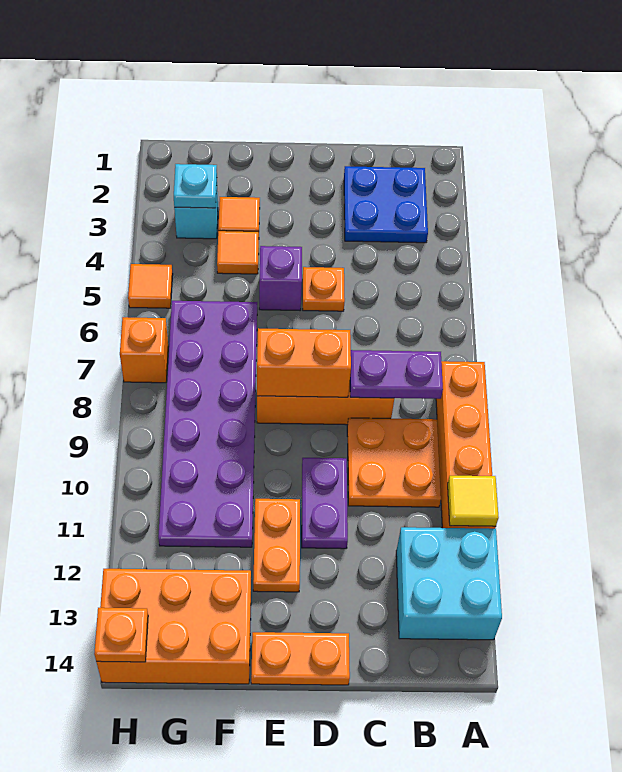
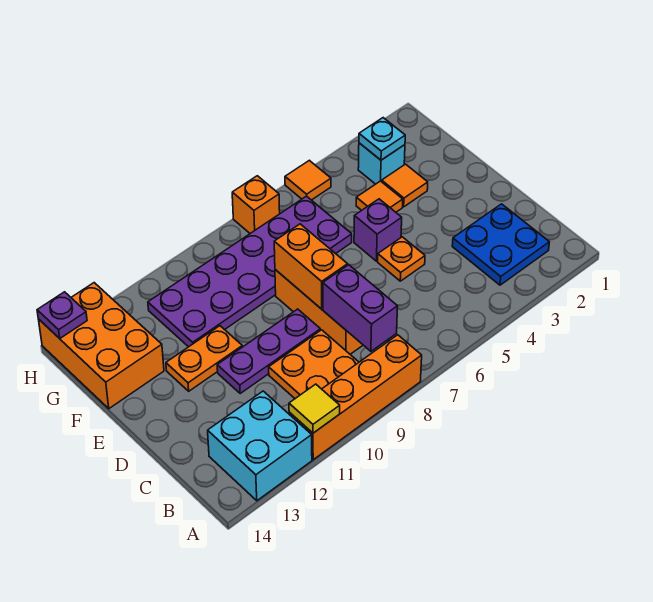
purple plate B8:C8 level 2 -> purple brick B8:C8 level 2
purple plate D10:D11 level 1 -> purple plate D9:D11 level 1
orange plate D14:E14 level 1 -> none
orange plate H14 level 2 -> purple plate H14 level 2

